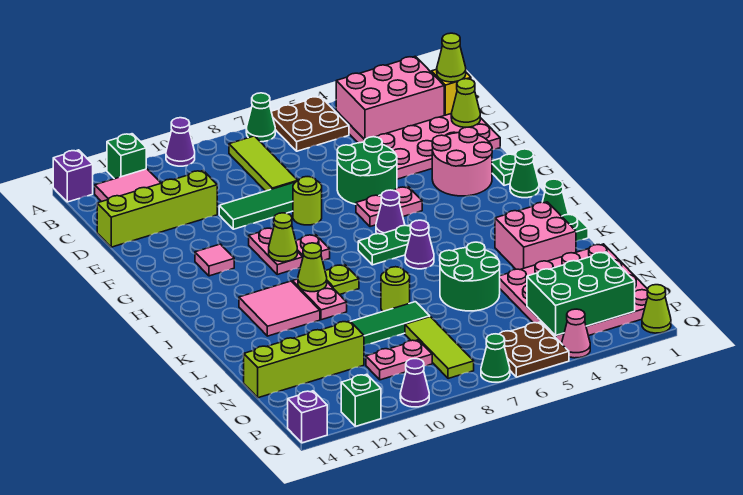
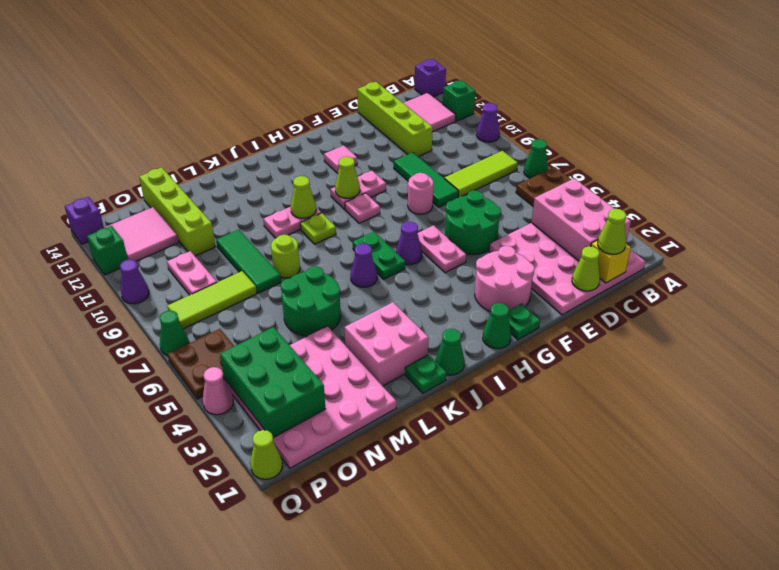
lime round brick F8 level 1 -> pink round brick F8 level 1
pink tile J11:K12 level 1 -> pink tile O12:P13 level 1

